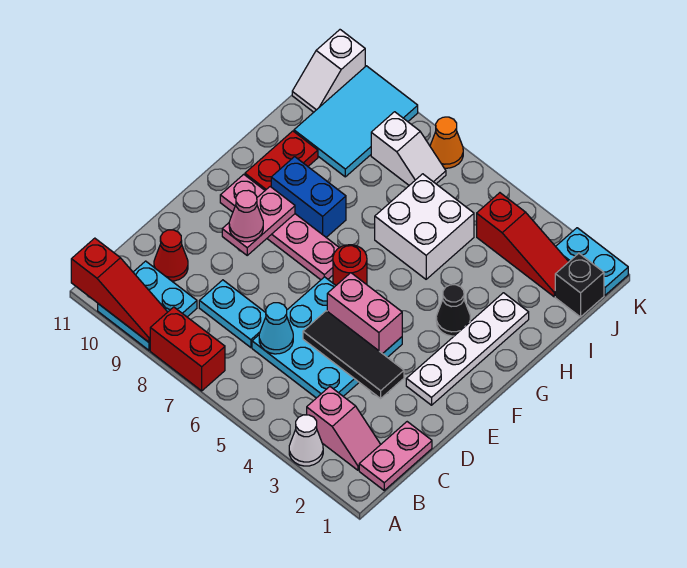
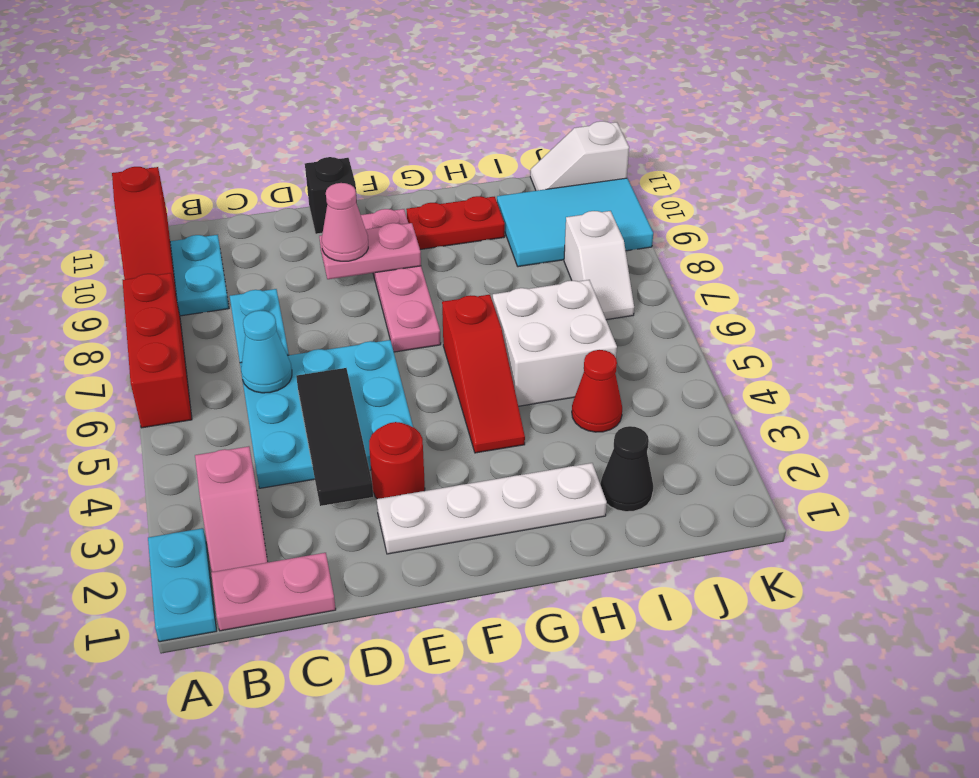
white cone A3 level 1 -> none
red brick A7:A8 level 1 -> red brick A6:A8 level 1
red cone C10 level 1 -> red cone I4 level 1
pink brick E4:E5 level 2 -> none
red round brick F6 level 1 -> red round brick E3 level 1
black cone G3 level 1 -> black cone I2 level 1
blue brick G8:G9 level 1 -> none
black brick J1 level 1 -> black brick E11 level 1
red slope J2:J4 level 1 top 4 -> red slope G4:G6 level 1 top 6
cyan plate K1:K2 level 1 -> cyan plate A1:A2 level 1
orange cone K7 level 1 -> none

